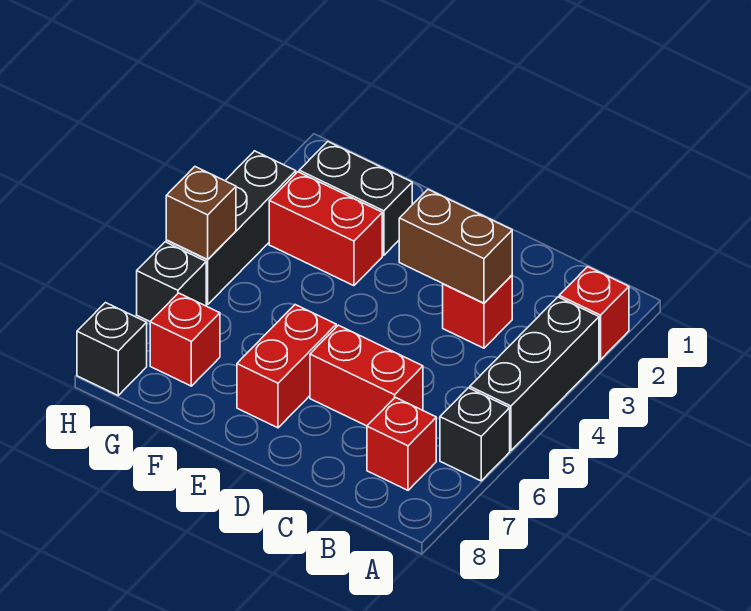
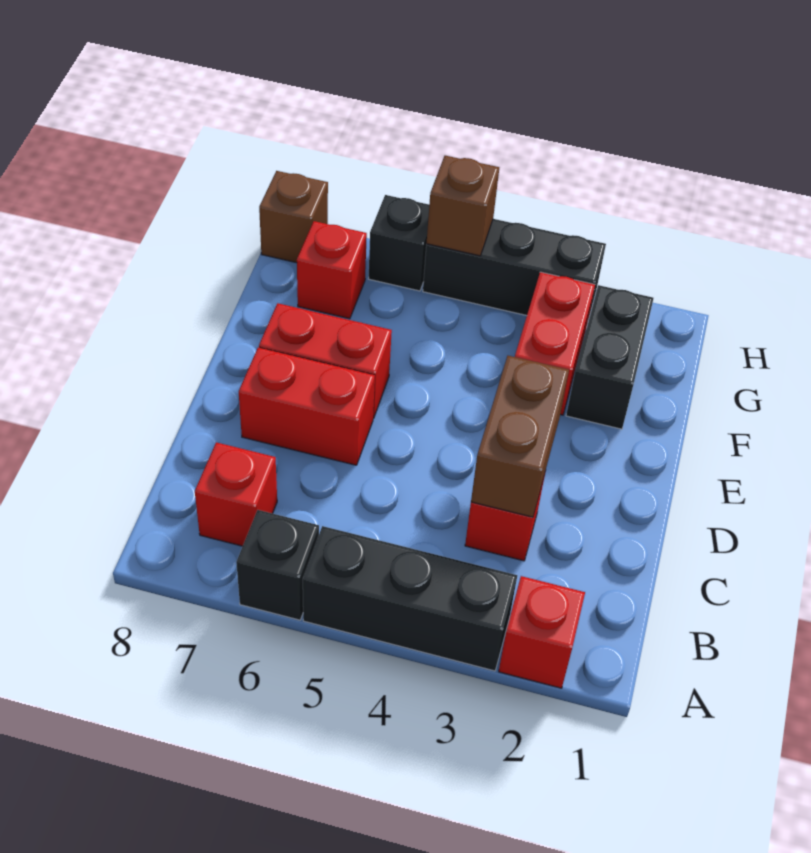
red brick C6:D6 level 1 -> red brick D6:D7 level 1
black brick H8 level 1 -> brown brick H8 level 1

